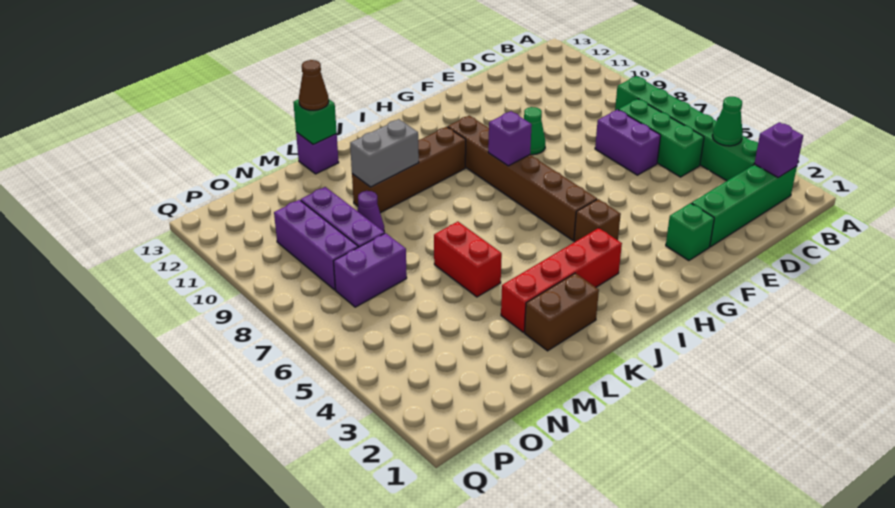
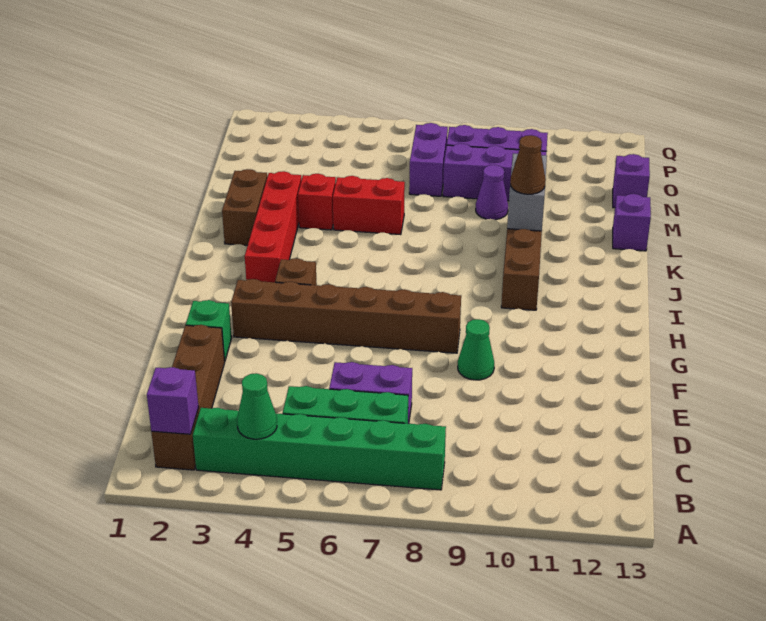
green brick B2:E2 level 1 -> brown brick B2:E2 level 1
brown brick H5:H10 level 1 -> brown brick G3:G8 level 1
purple brick H8 level 2 -> purple brick N13 level 1
none -> red brick L4 level 1
green brick L13 level 2 -> none
brown cone L13 level 3 -> brown cone K10 level 3

